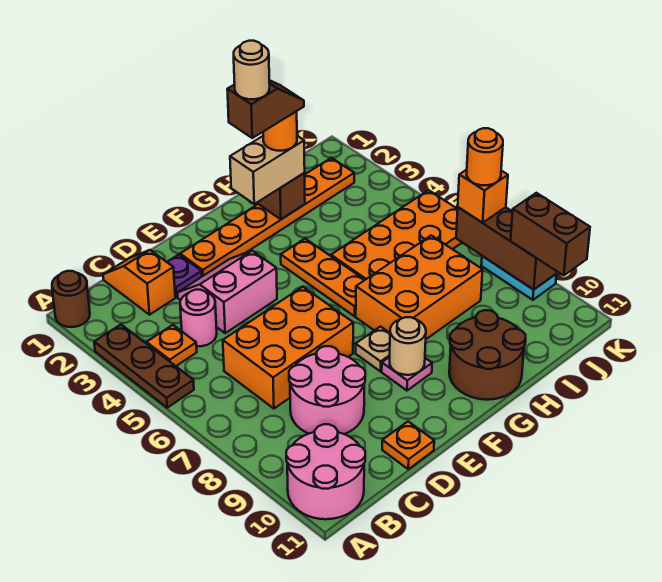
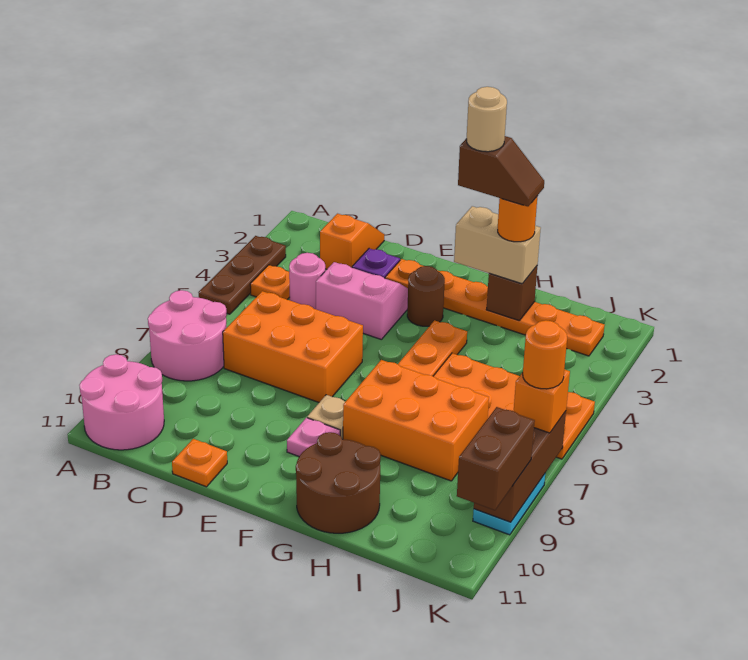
brown round brick A1 level 1 -> brown round brick F3 level 1
pink round brick C8:D9 level 1 -> pink round brick A7:B8 level 1
tan round brick F9 level 2 -> none

